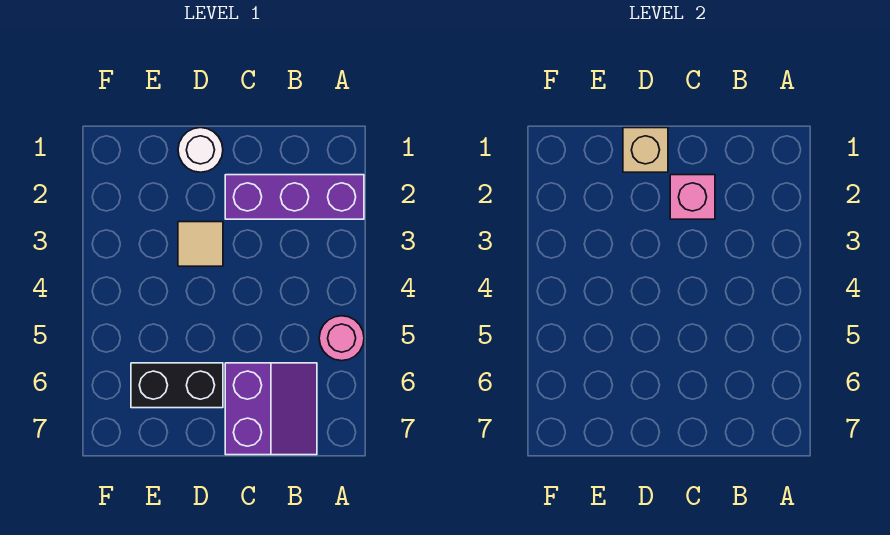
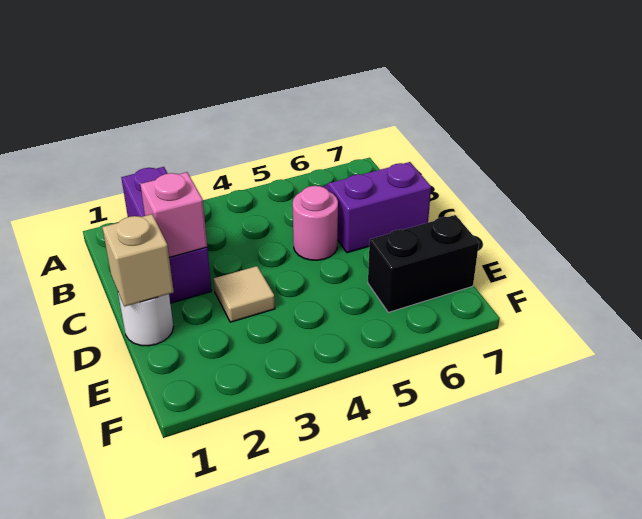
pink round brick A5 level 1 -> pink round brick C5 level 1
black brick D6:E6 level 1 -> black brick E6:E7 level 1

